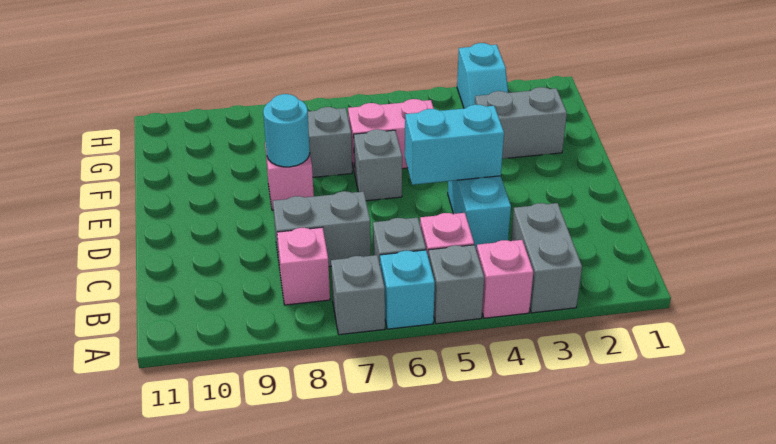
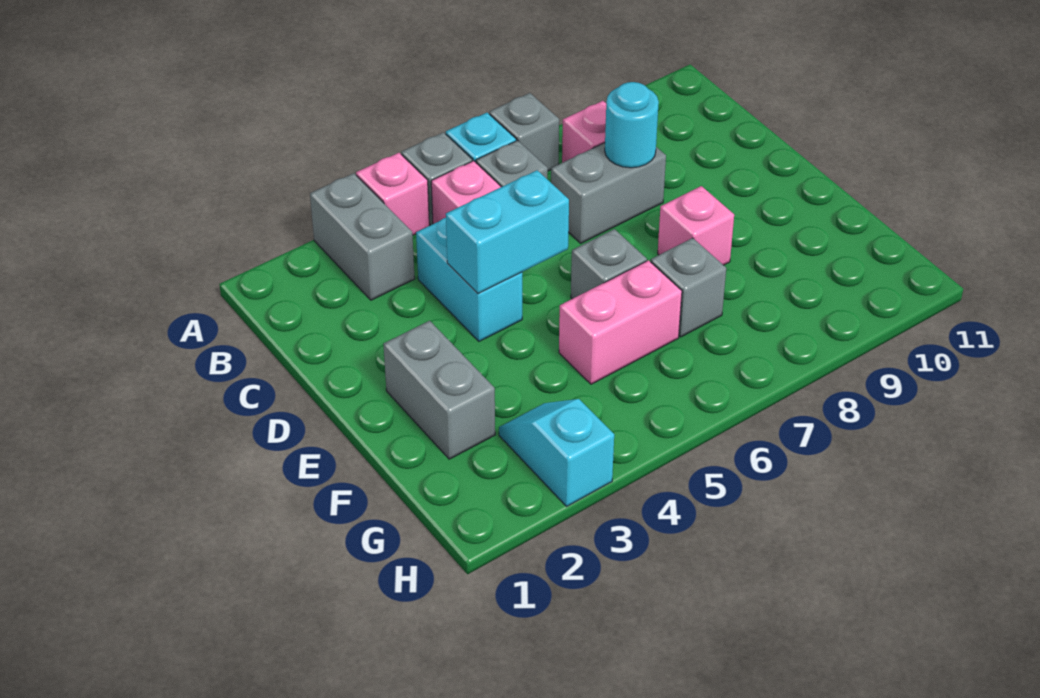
cyan round brick E8 level 2 -> cyan round brick C8 level 2
grey brick F2:F3 level 1 -> grey brick E2:F2 level 1

